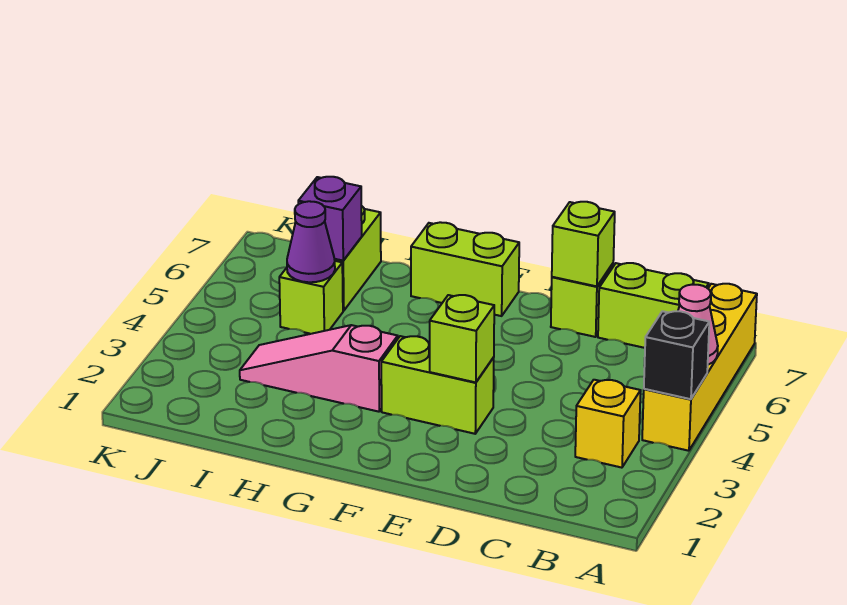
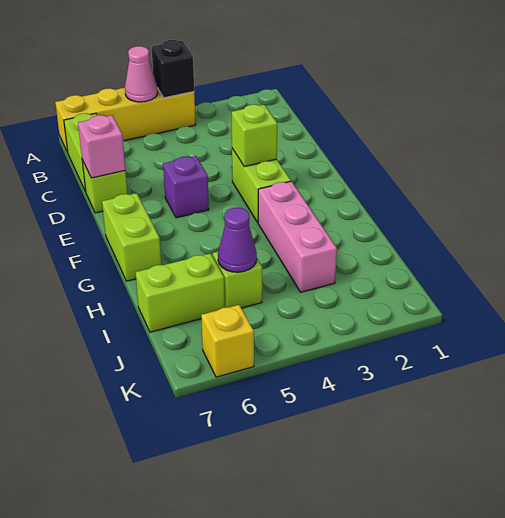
yellow brick B3 level 1 -> yellow brick K6 level 1
lime brick D7 level 2 -> pink brick D7 level 2
pink slope G3:I3 level 1 top G -> pink brick G3:I3 level 1
purple brick I6 level 2 -> purple brick E5 level 1

